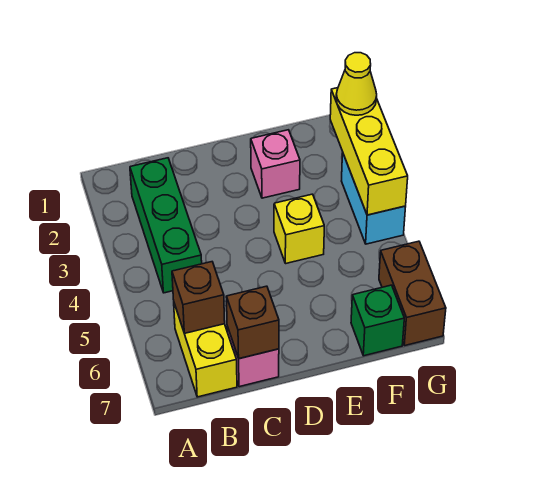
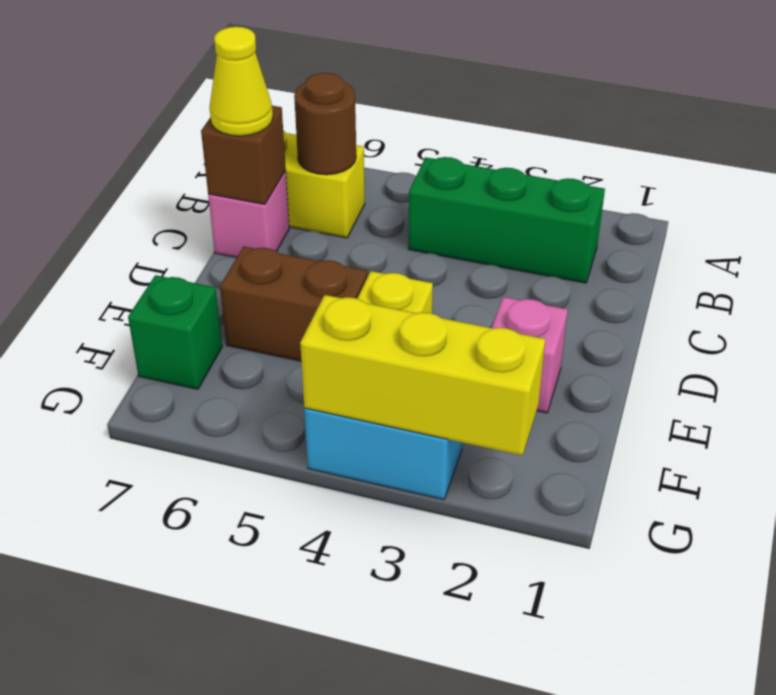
brown brick B6 level 2 -> brown round brick B6 level 2
yellow cone G2 level 3 -> yellow cone C7 level 3
brown brick G6:G7 level 1 -> brown brick E5:E6 level 1

